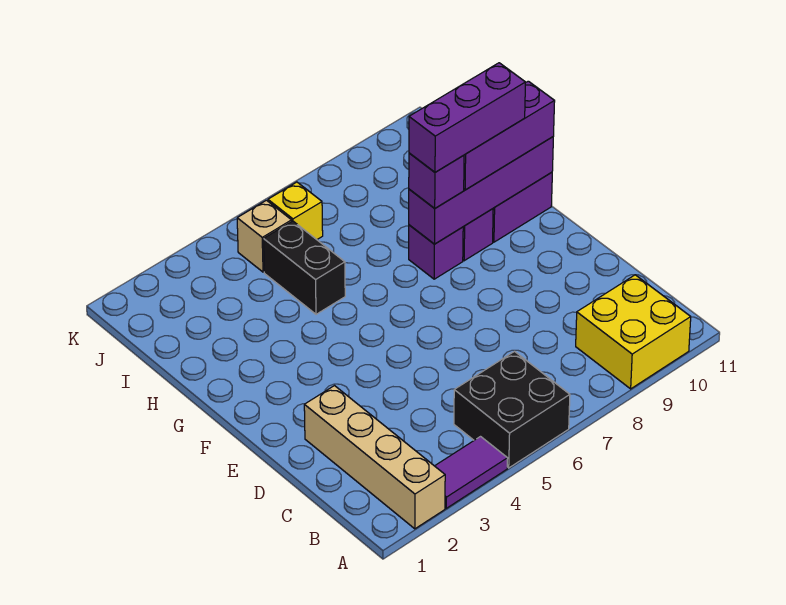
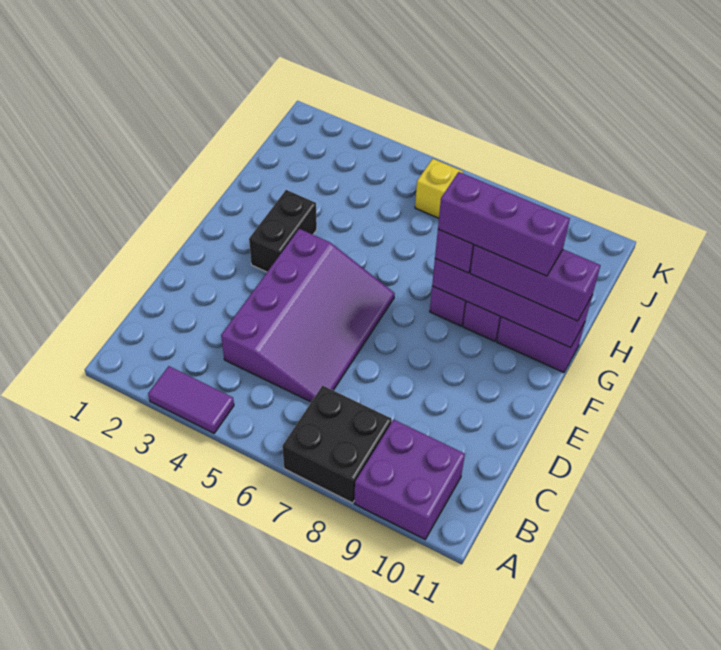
tan brick A2:D2 level 1 -> none
black brick A5:B6 level 1 -> black brick A7:B8 level 1
yellow brick A9:B10 level 1 -> purple brick A9:B10 level 1
none -> purple slope C4:F6 level 1 top 4
black brick H5:I5 level 1 -> black brick F3:G3 level 1
tan brick J5 level 1 -> none

